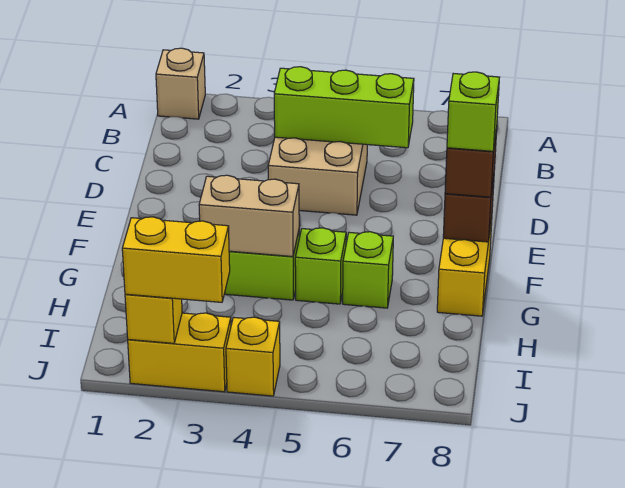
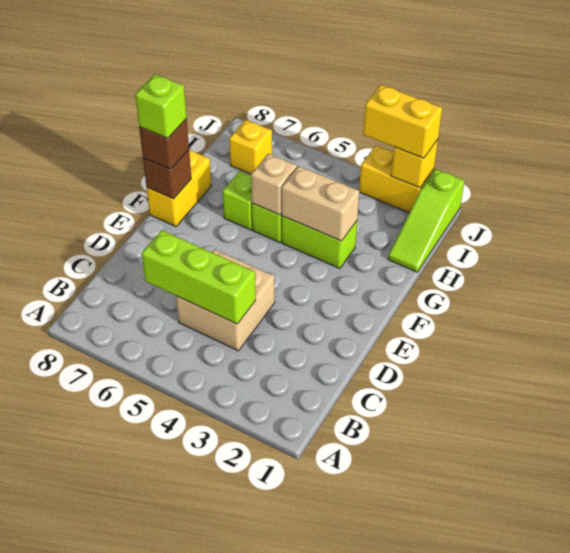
tan brick A1 level 1 -> tan brick G5 level 2
none -> lime slope H1:J1 level 1 top J
yellow brick J4 level 1 -> yellow brick I7 level 1

